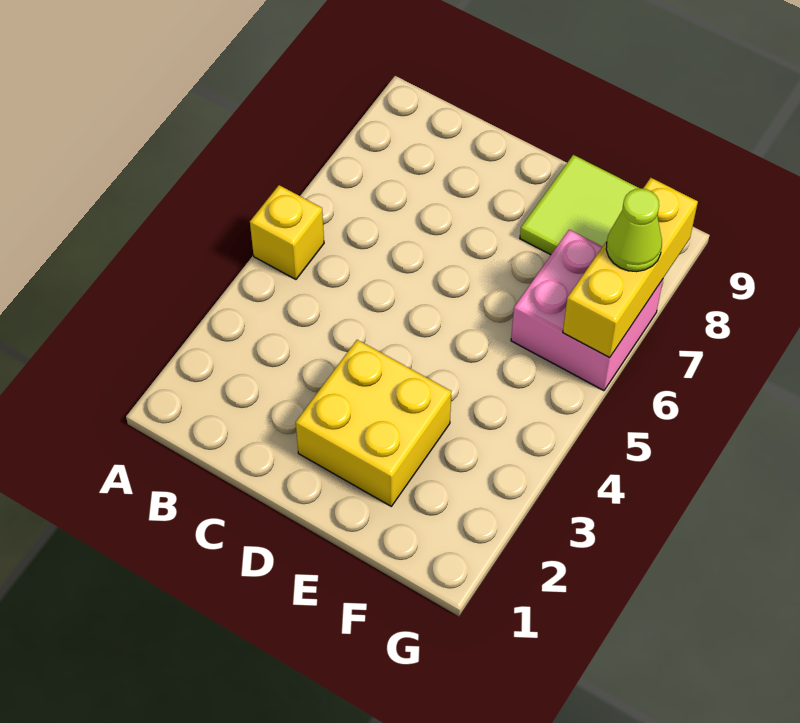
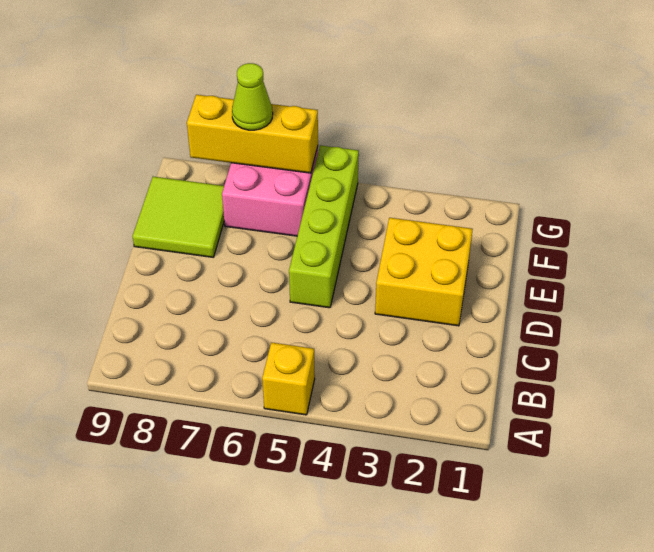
none -> lime brick D5:G5 level 1

